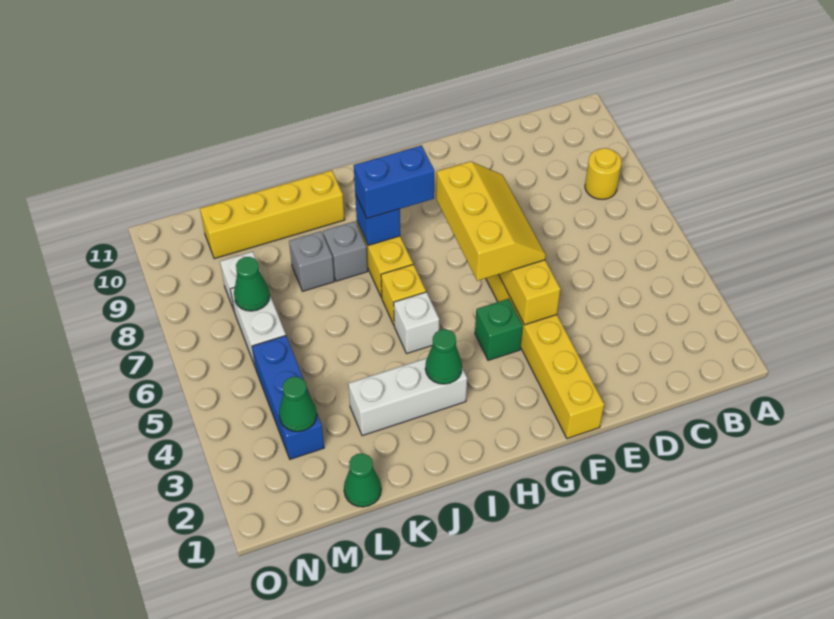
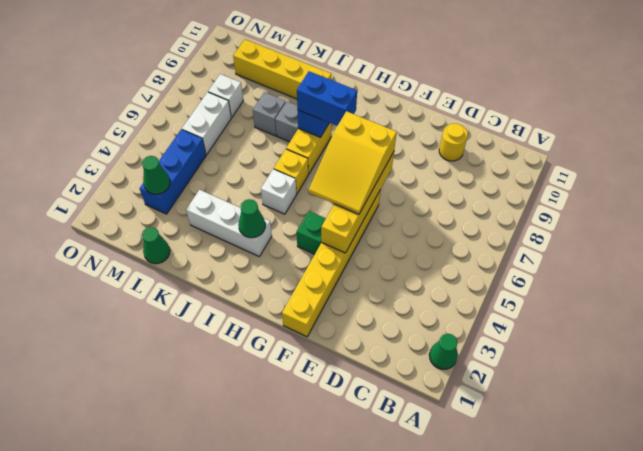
yellow round brick B8 level 1 -> yellow round brick D10 level 1
yellow slope F5:G7 level 3 top G -> yellow slope F5:G7 level 3 top 7
green cone M7 level 2 -> green cone A2 level 1

